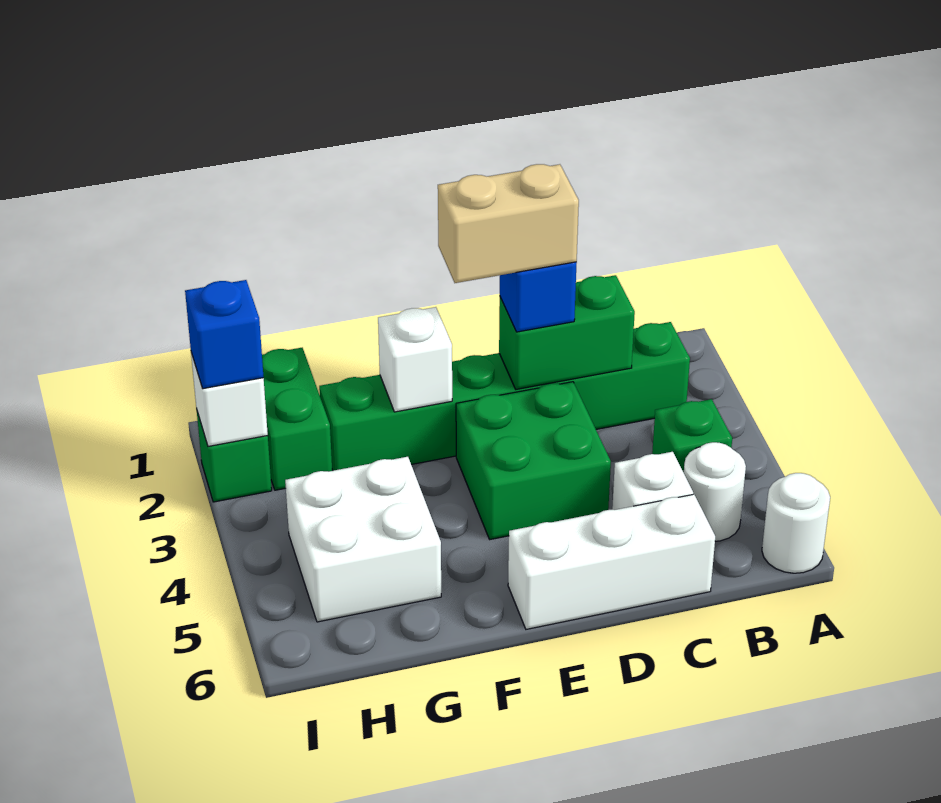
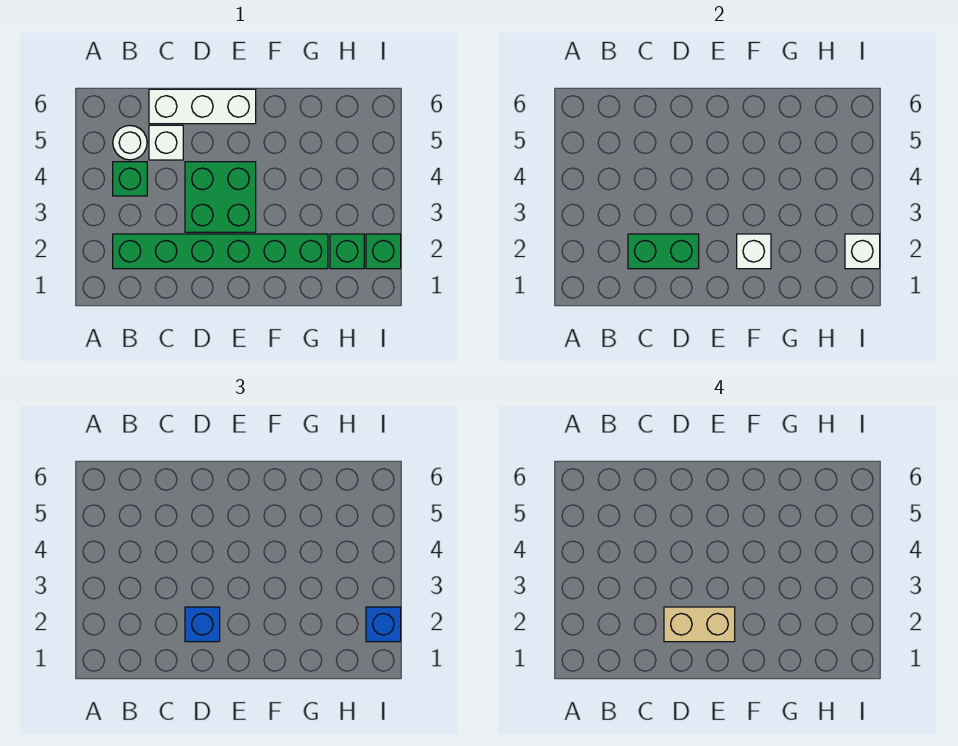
white round brick A6 level 1 -> none
white brick G4:H5 level 1 -> none
green brick H1:H2 level 1 -> green brick H2 level 1

